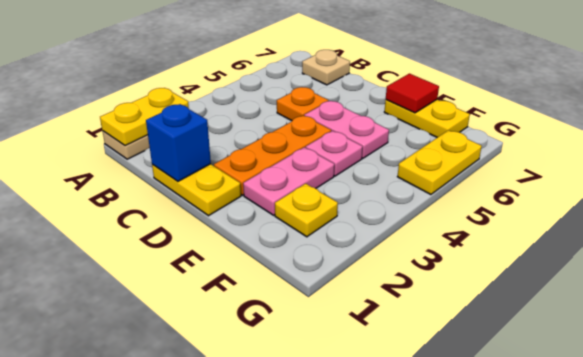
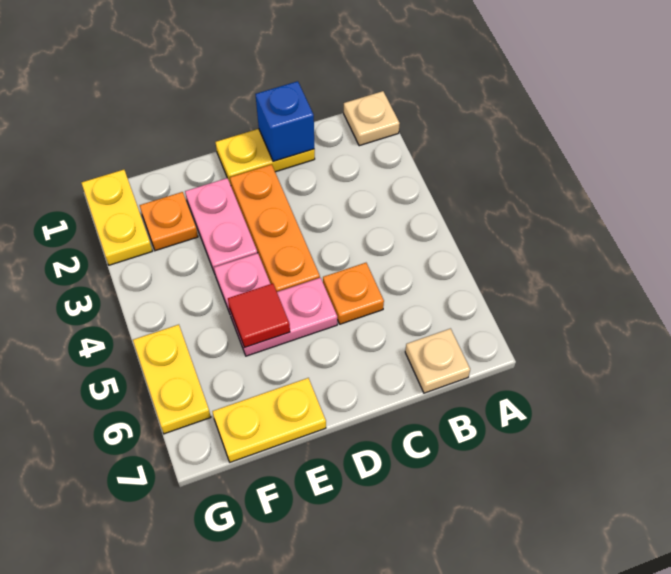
yellow plate A1:A2 level 2 -> yellow plate G1:G2 level 1
red tile E7 level 2 -> red tile E5 level 2
yellow plate F2 level 1 -> orange plate F2 level 1

